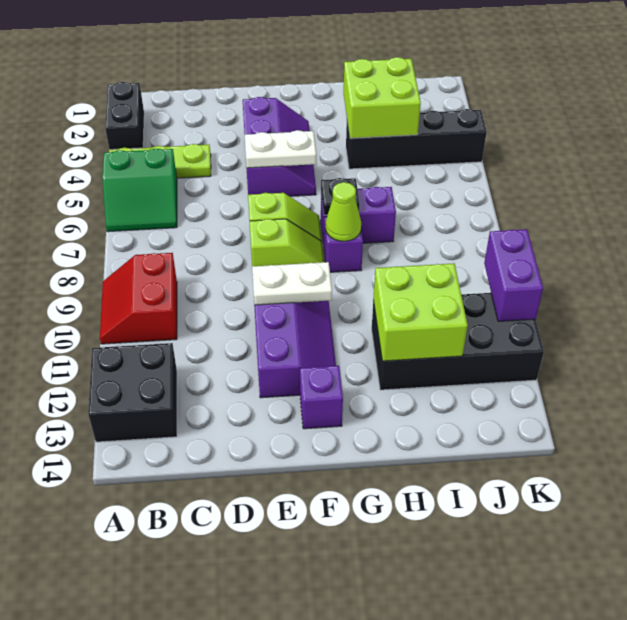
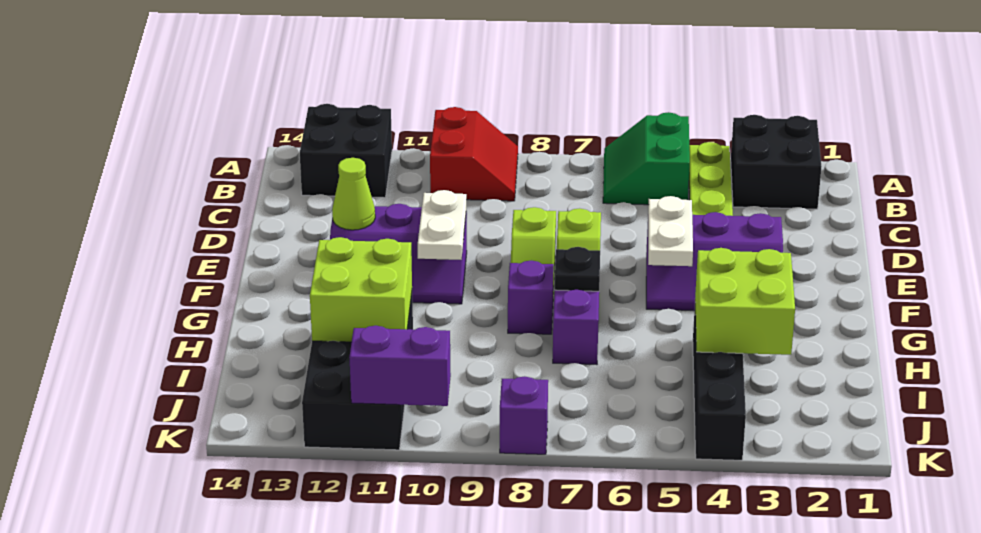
black brick A2:A3 level 1 -> black brick A2:B3 level 1
red slope A9:B10 level 1 top B -> red slope A9:B10 level 1 top 10
purple brick F13 level 1 -> purple brick K8 level 1
lime cone G8 level 2 -> lime cone E12 level 2

